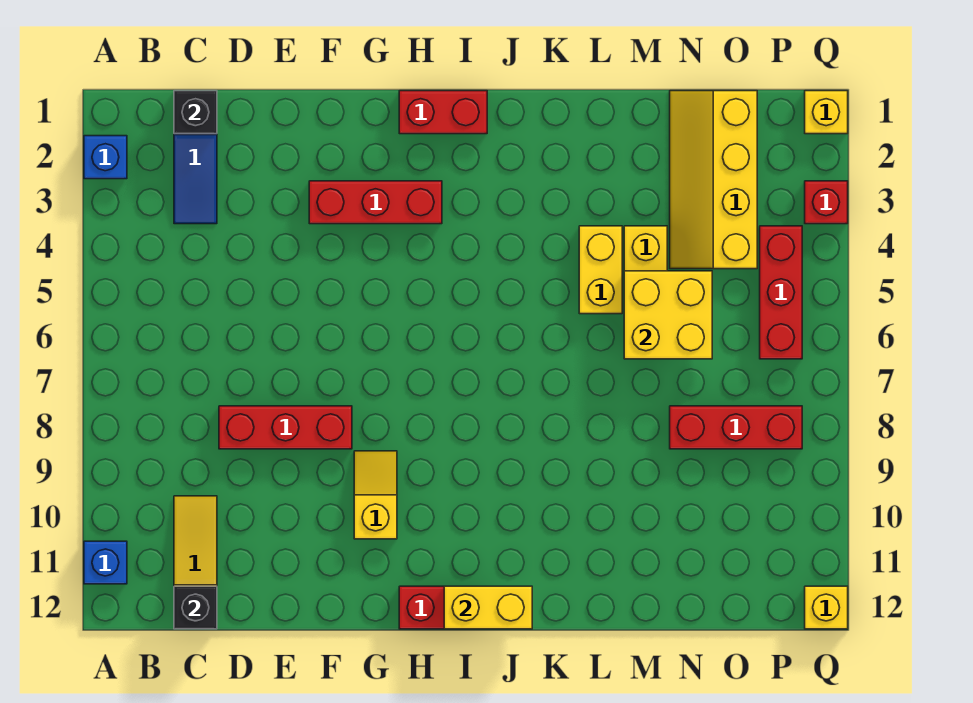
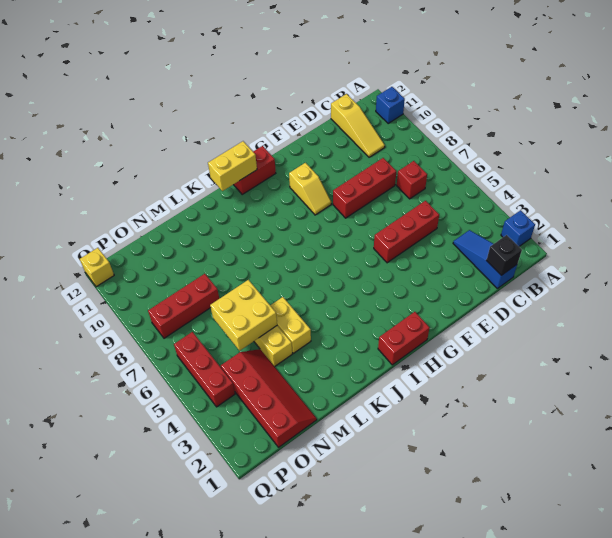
black brick C12 level 2 -> none
red brick F3:H3 level 1 -> red brick D5:F5 level 1
yellow slope N1:O4 level 1 top O -> red slope N1:O4 level 1 top O
yellow brick Q1 level 1 -> none
red brick Q3 level 1 -> red brick C7 level 1

